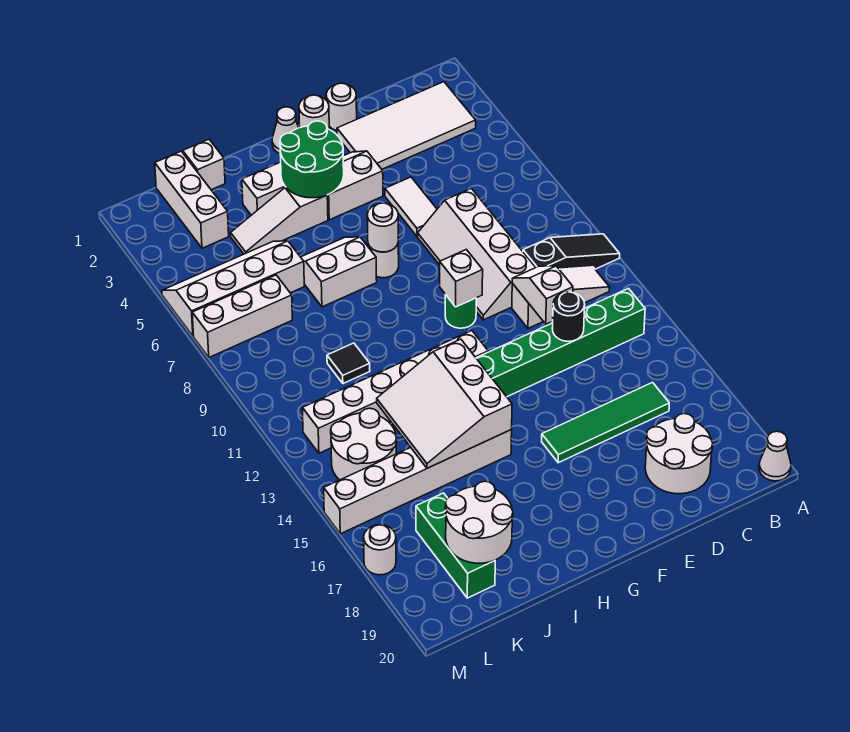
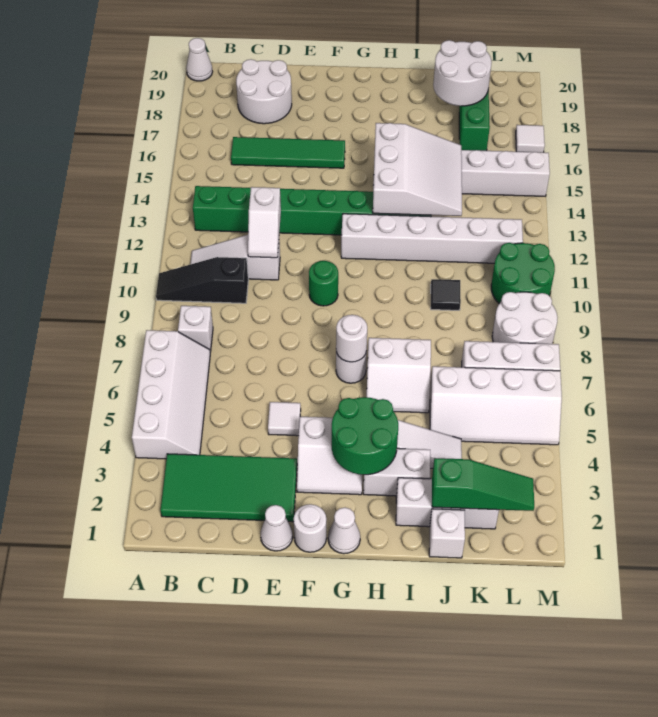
white tile B2:E3 level 1 -> green tile B2:E3 level 1
white slope D7:E10 level 1 top D -> white slope A4:B7 level 1 top A
black round brick D13 level 2 -> none
white round brick E1 level 1 -> white cone E1 level 1
white tile E5:E6 level 1 -> white tile E5 level 1
white brick F10 level 2 -> white brick B8 level 1
none -> green slope J2:L2 level 2 top J
white brick K1:K3 level 1 -> white brick I2:K2 level 1
white round brick K13:L14 level 1 -> white round brick L8:M9 level 1
none -> green round brick L10:M11 level 1
white round brick M17 level 1 -> white tile M17 level 1

